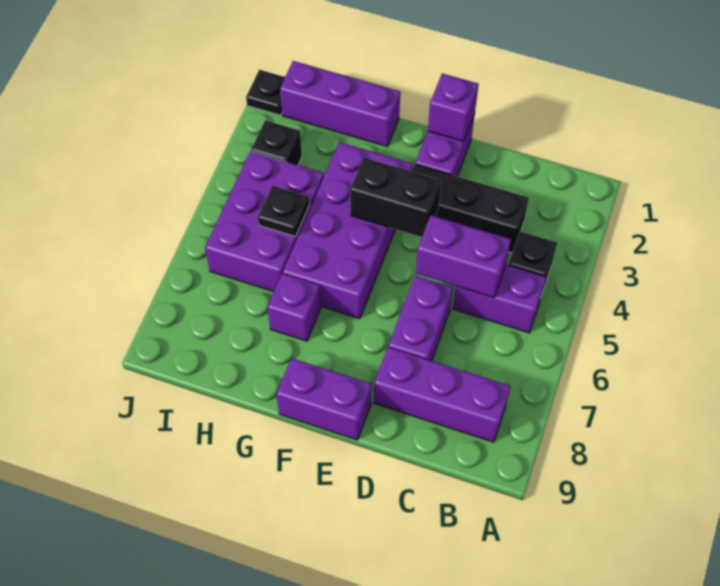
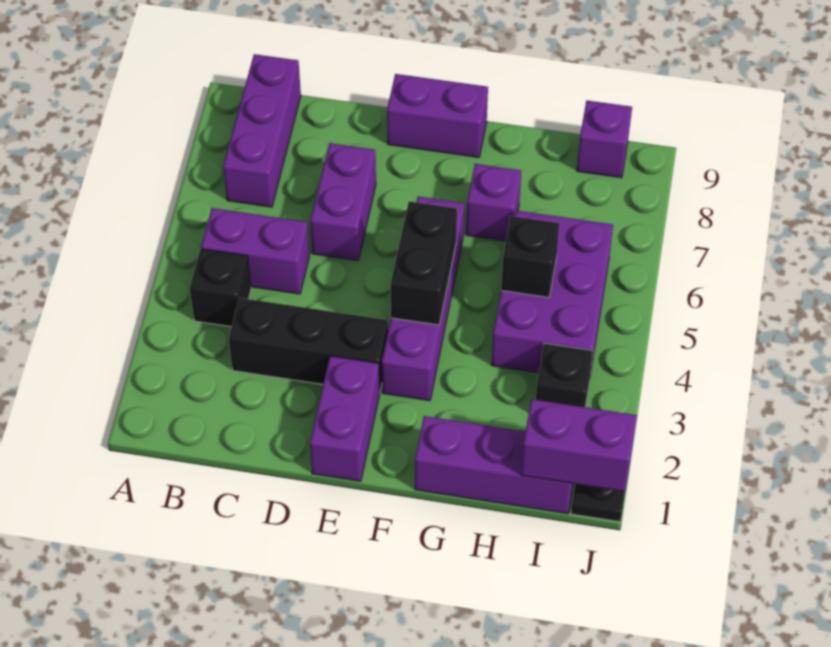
purple brick B8:D8 level 1 -> purple brick B7:B9 level 1
purple brick C5:D5 level 2 -> purple brick I1:J1 level 2
purple brick E1 level 2 -> purple brick I9 level 1
black brick E4:F4 level 2 -> black brick F4:F5 level 2
purple brick F3:G6 level 1 -> purple brick F3:F6 level 1
black plate H5 level 2 -> black brick H5 level 2

